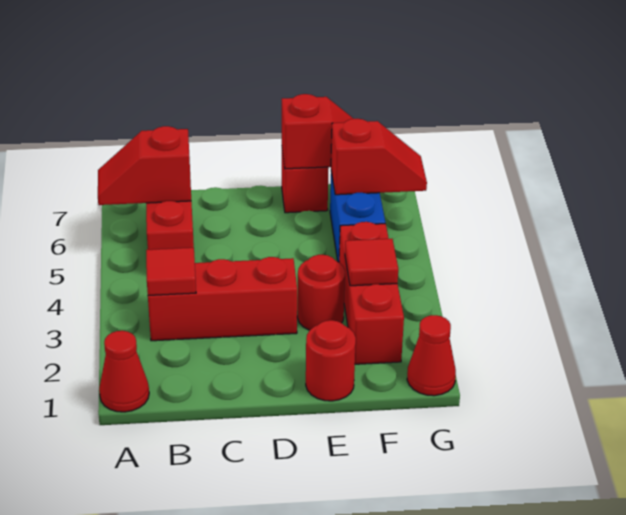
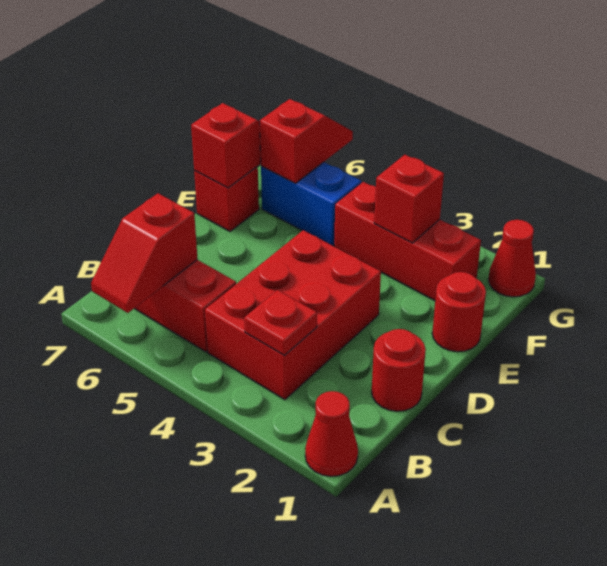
red brick B3:D3 level 1 -> red brick B3:D4 level 1
red tile B3 level 2 -> red plate B3 level 2
red round brick E3 level 1 -> red round brick C1 level 1
red tile F3 level 2 -> red brick F3 level 2

